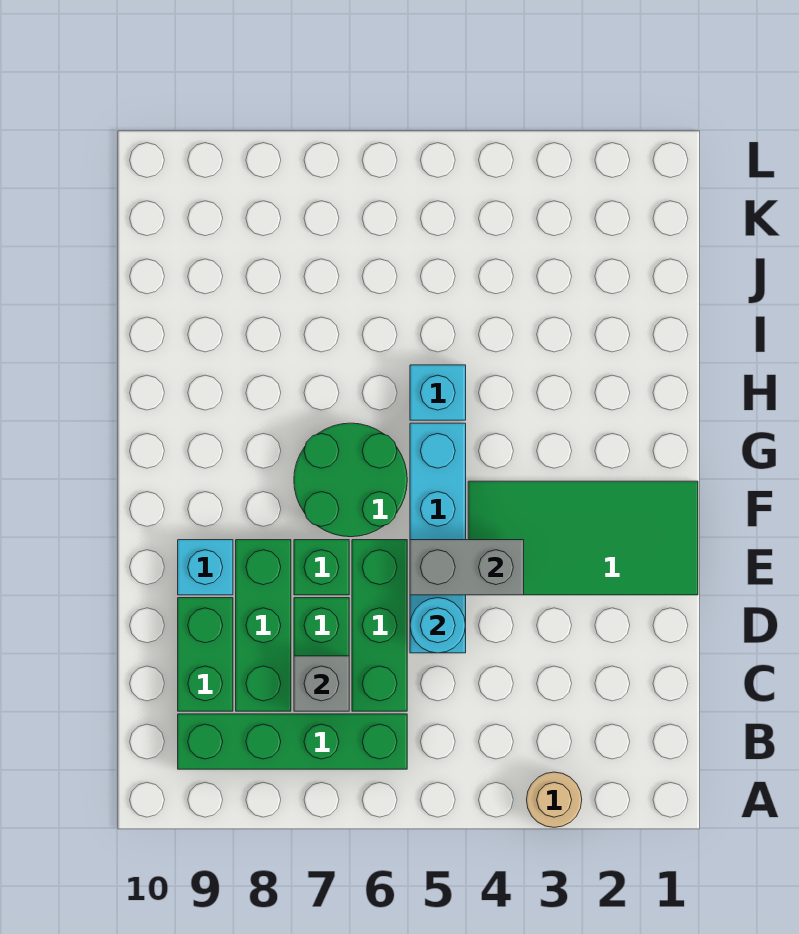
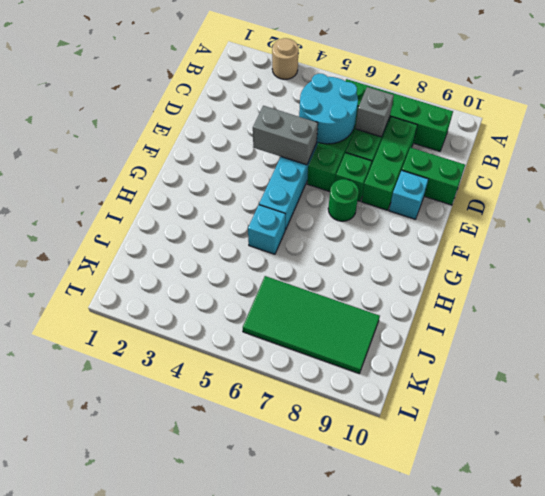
green brick C9:D9 level 1 -> green brick D9:D10 level 1
cyan round brick D5 level 2 -> cyan round brick C5:D6 level 2
green tile E1:F4 level 1 -> green tile J6:K9 level 1
green round brick F6:G7 level 1 -> green round brick F7 level 1

